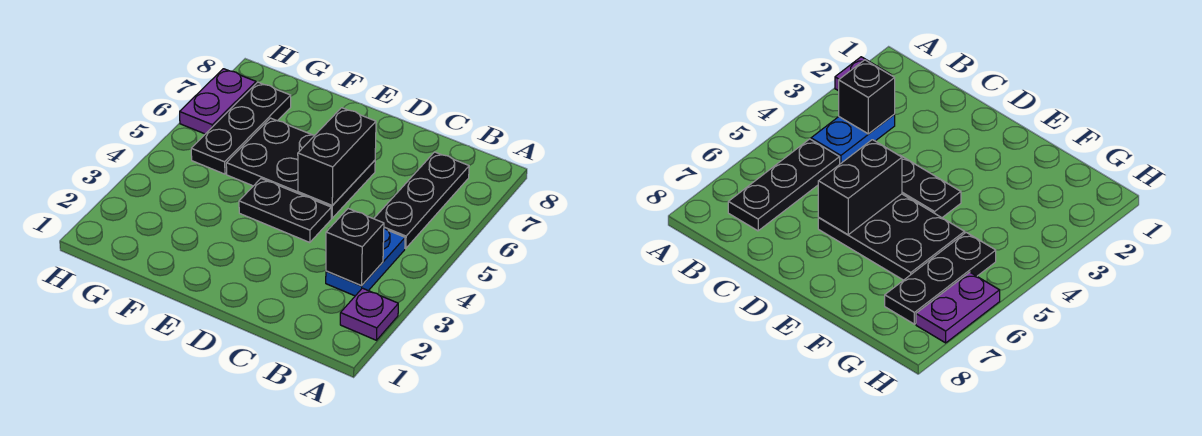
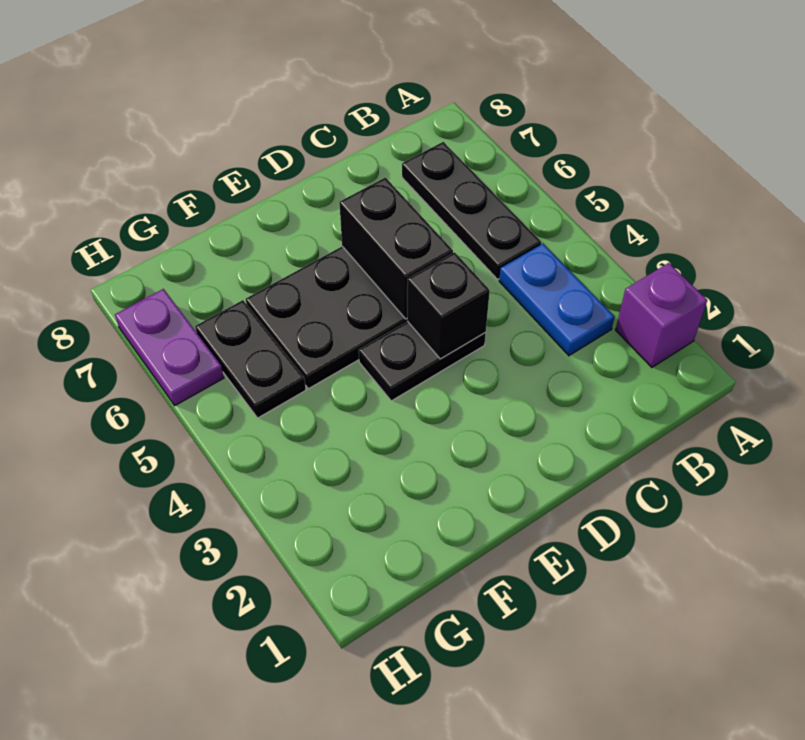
purple plate A2 level 1 -> purple brick A2 level 1
black brick B3 level 2 -> black brick D4 level 2
black plate G5:G7 level 1 -> black plate G5:G6 level 1

